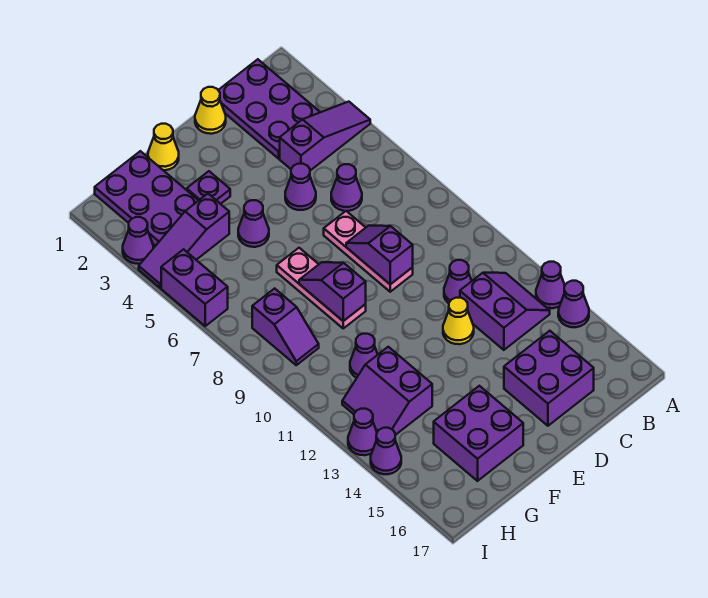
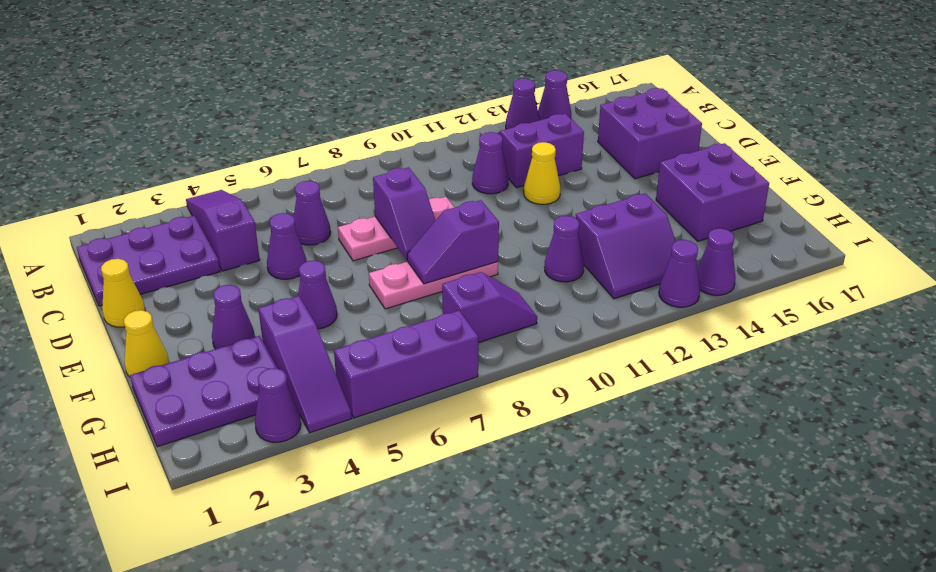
purple slope D8:D9 level 2 top 9 -> purple slope D8:E8 level 2 top D
purple plate F3 level 1 -> purple cone F3 level 1
purple brick I5:I6 level 1 -> purple brick I5:I7 level 1

